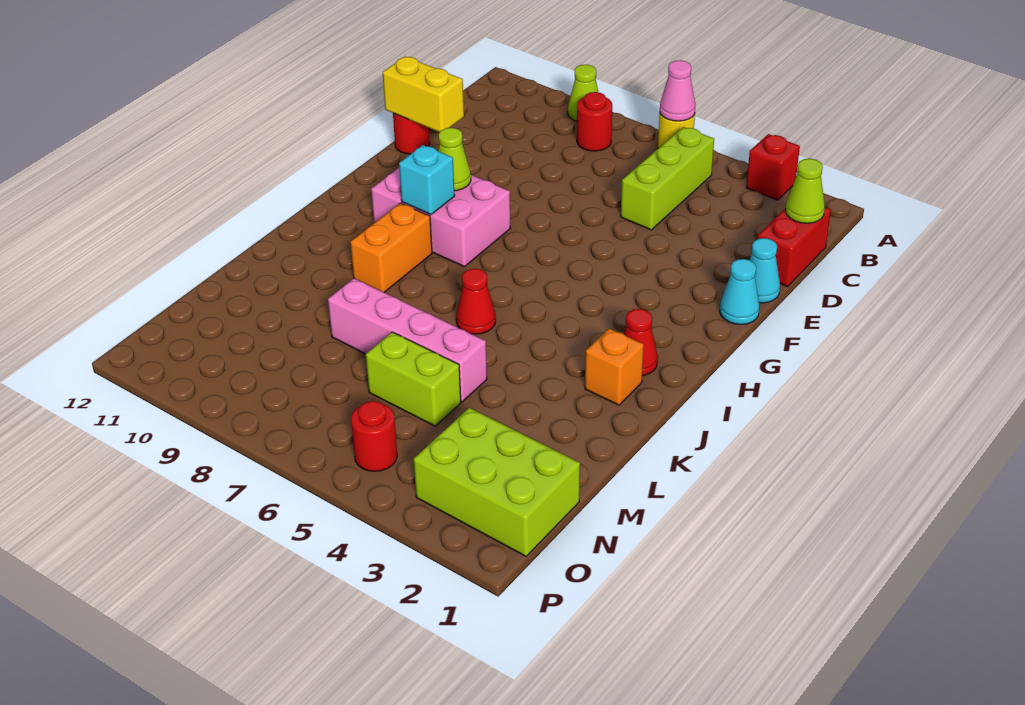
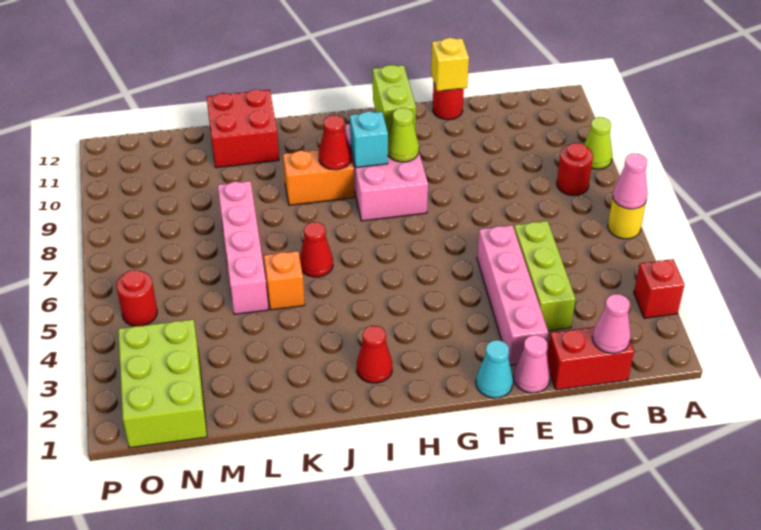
lime brick B5:D5 level 1 -> lime brick D3:D5 level 1
lime cone C1 level 2 -> pink cone C1 level 2
cyan cone E1 level 1 -> pink cone E1 level 1
none -> pink brick E2:E5 level 1
yellow brick E11:E12 level 2 -> yellow brick E12 level 2
none -> red cone I9 level 2
orange brick J2 level 1 -> orange brick K5 level 1
none -> red brick K11:L12 level 1
lime brick M5:M6 level 1 -> lime brick G10:G11 level 2

